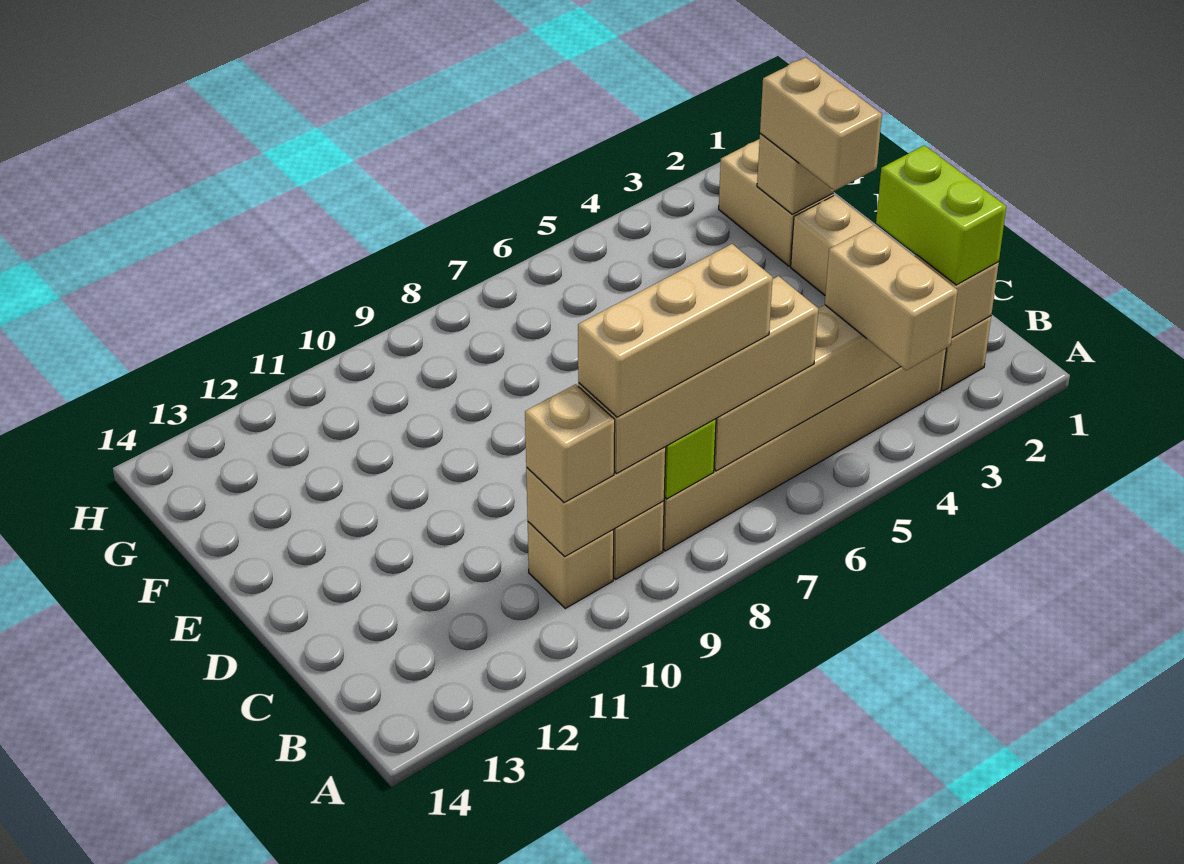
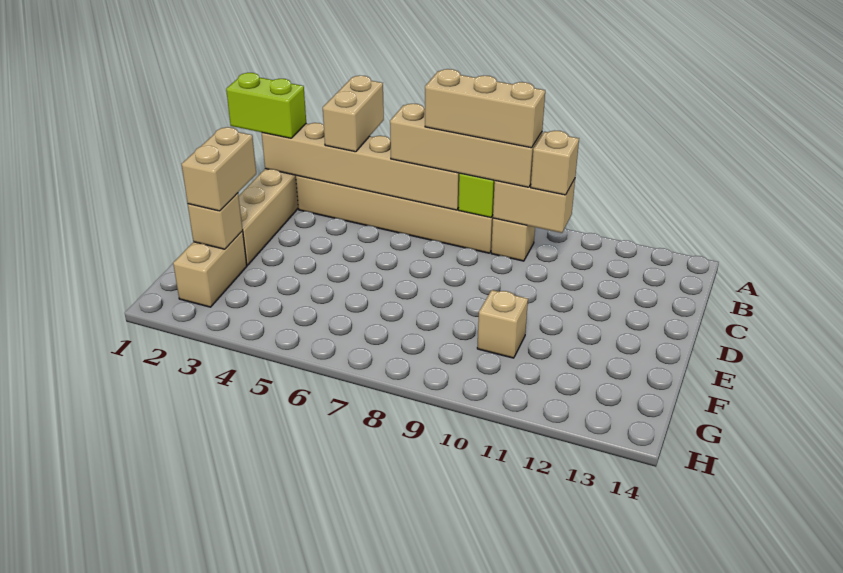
lime brick B2:C2 level 3 -> lime brick B1:B2 level 3
tan brick B10 level 1 -> tan brick F10 level 1

